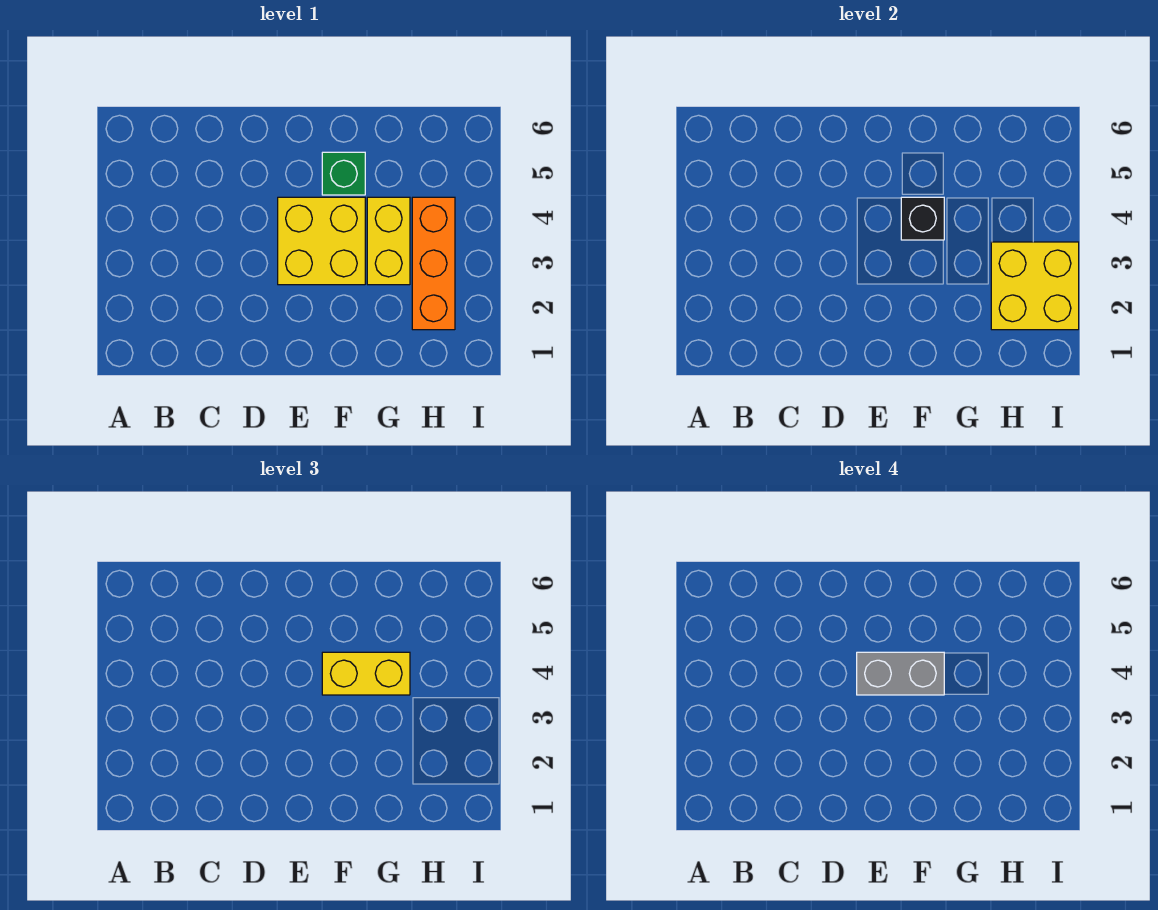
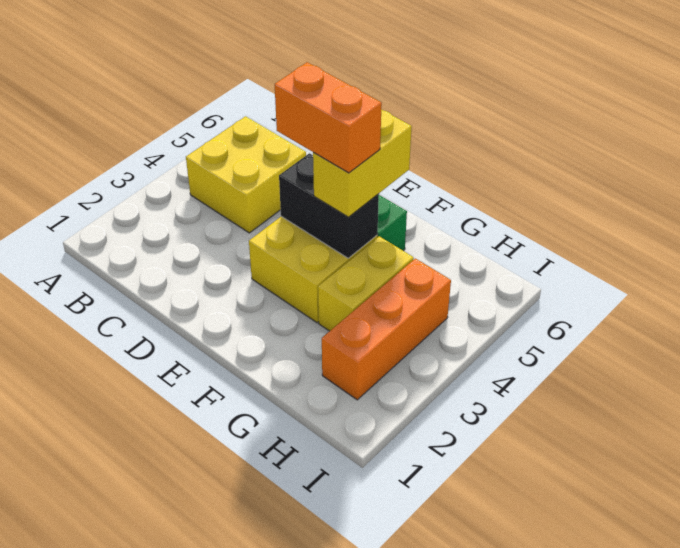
grey brick E4:F4 level 4 -> orange brick E4:F4 level 4
black brick F4 level 2 -> black brick E4:F4 level 2
yellow brick F4:G4 level 3 -> yellow brick F4:F5 level 3
yellow brick H2:I3 level 2 -> yellow brick B4:C5 level 1

